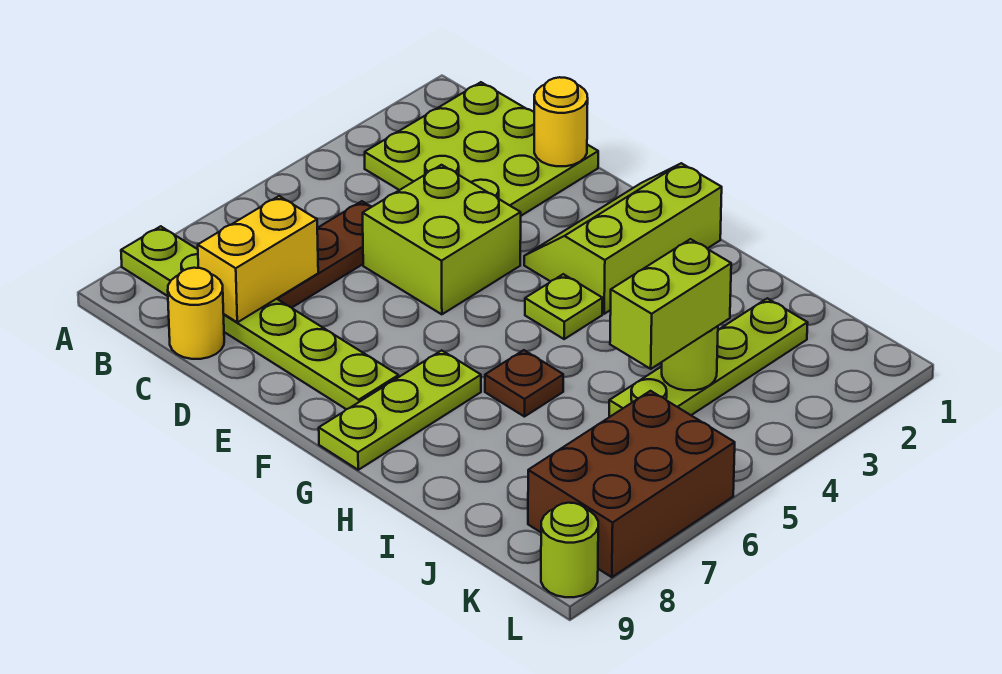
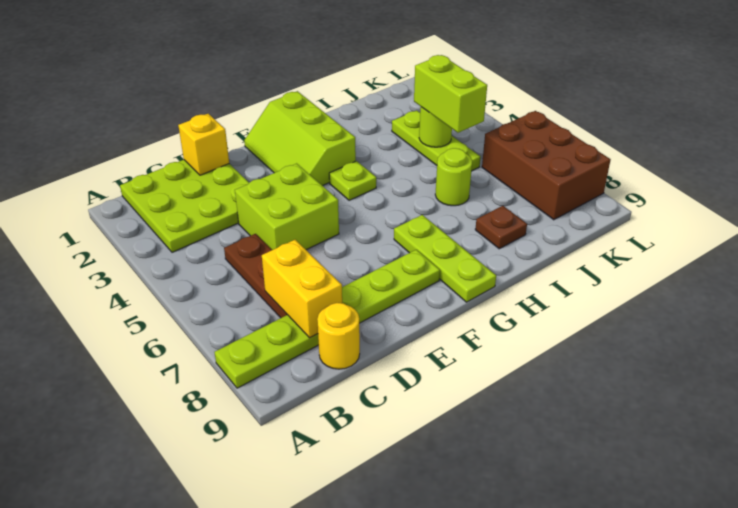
yellow round brick D1 level 2 -> yellow brick D1 level 2
brown plate H6 level 1 -> brown plate I8 level 1
lime plate J2:J5 level 1 -> lime plate J3:J5 level 1
lime round brick L9 level 1 -> lime round brick I6 level 1

